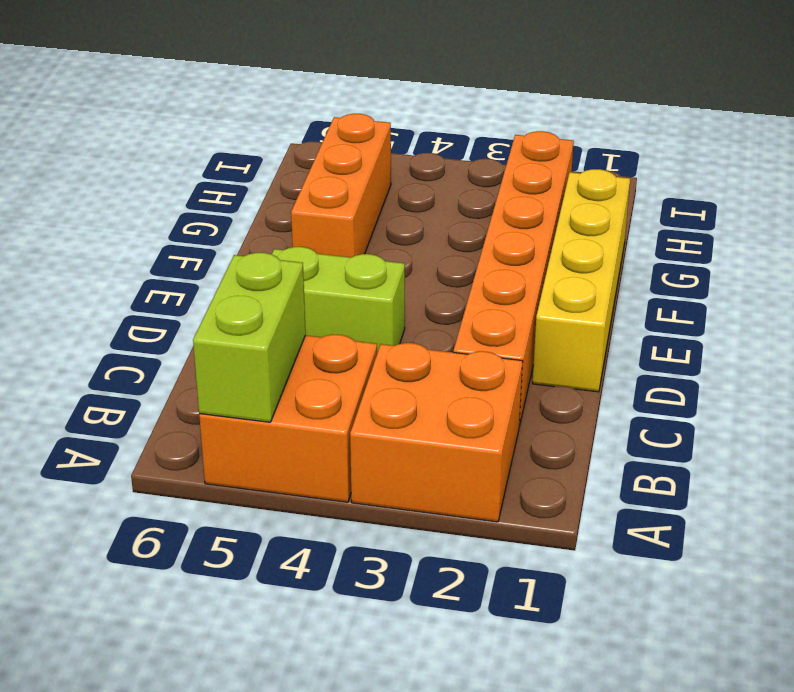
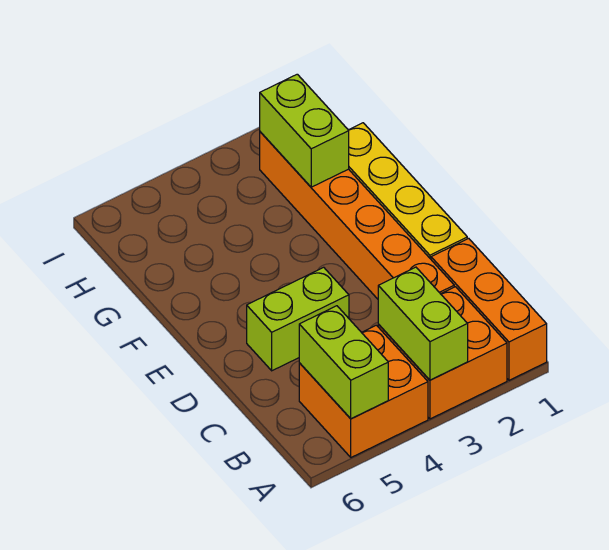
none -> lime brick A3:B3 level 2
orange brick F5:H5 level 1 -> orange brick A1:C1 level 1
none -> lime brick G2:H2 level 2

